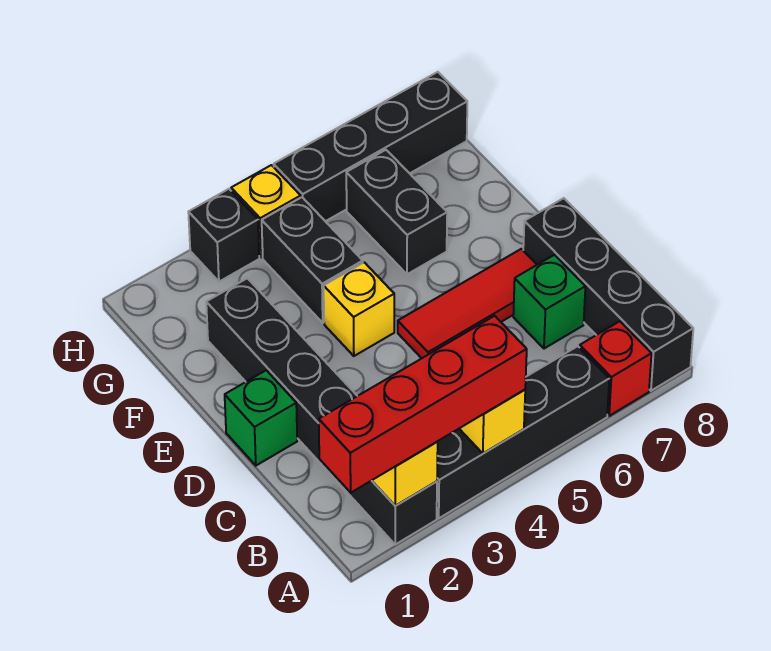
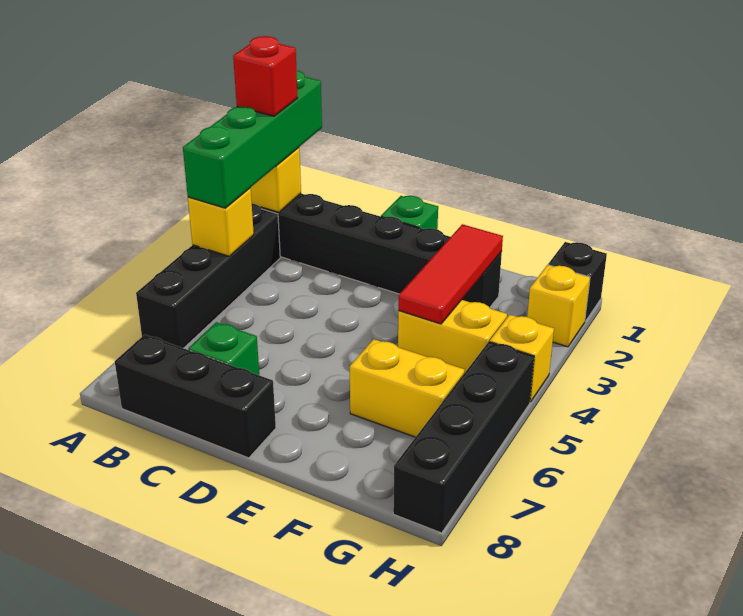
red brick A1:A4 level 3 -> green brick A1:A4 level 3
red brick A7 level 1 -> red brick A2 level 4
black brick A8:D8 level 1 -> black brick B8:D8 level 1
red tile D5:D7 level 1 -> red tile F2:F4 level 2
yellow brick E4 level 1 -> yellow brick H2 level 1
black brick F4:G4 level 1 -> yellow brick F4:G4 level 1
black brick F6:G6 level 1 -> yellow brick F6:G6 level 1
black brick H3 level 1 -> black brick H1 level 1

